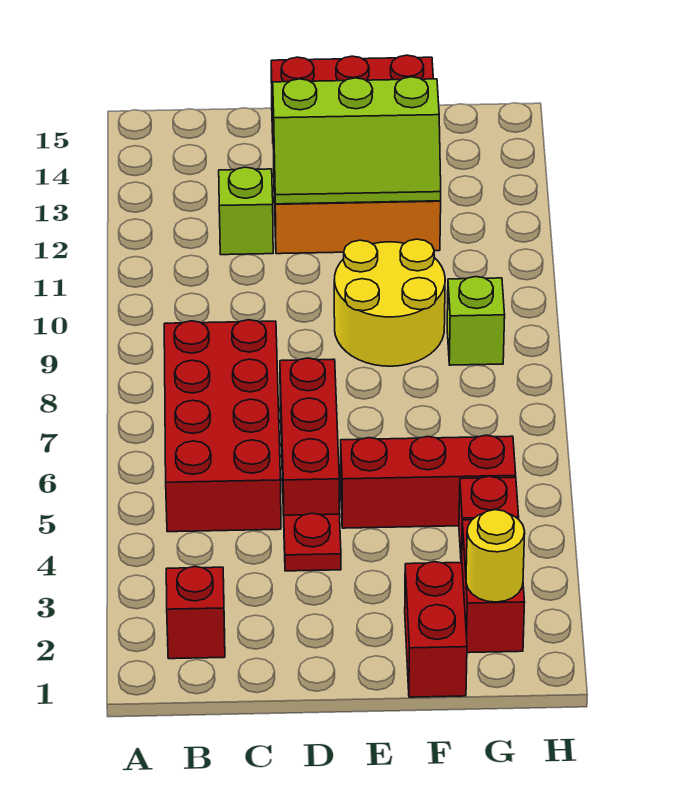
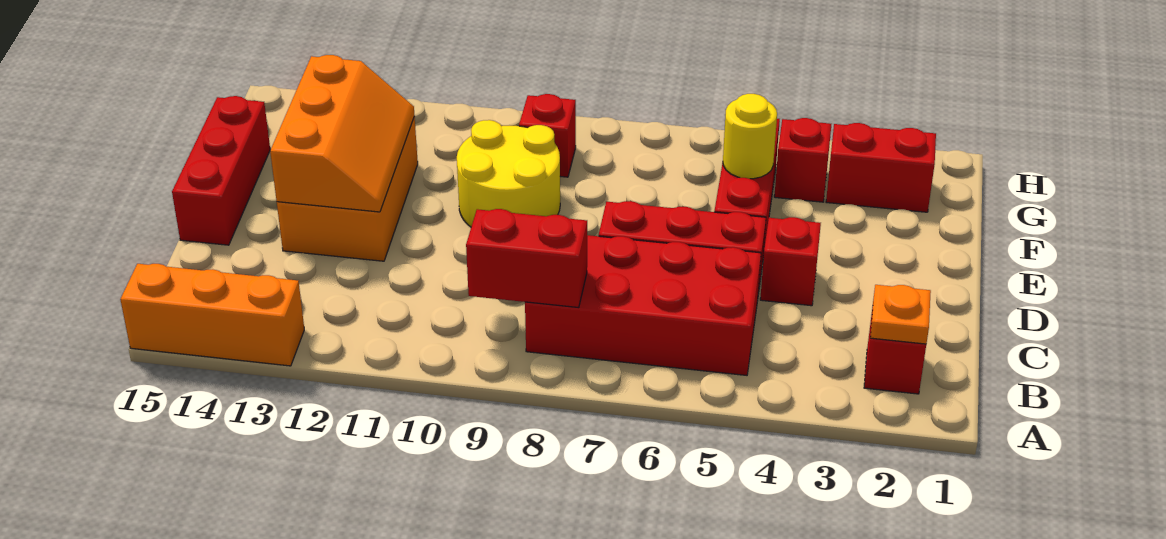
none -> orange brick A13:A15 level 1
none -> orange plate B2 level 2
lime brick C12 level 1 -> none
red plate D4 level 1 -> red brick D4 level 1
lime slope D12:F13 level 2 top 13 -> orange slope D12:F13 level 2 top 13
red brick F1:F2 level 1 -> red brick B8:B9 level 2
yellow round brick G2 level 2 -> yellow round brick F5 level 2
lime brick G9 level 1 -> red brick G9 level 1

